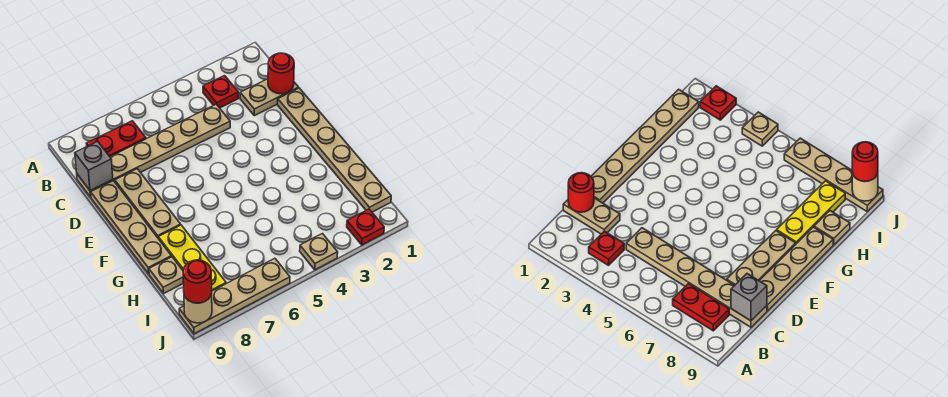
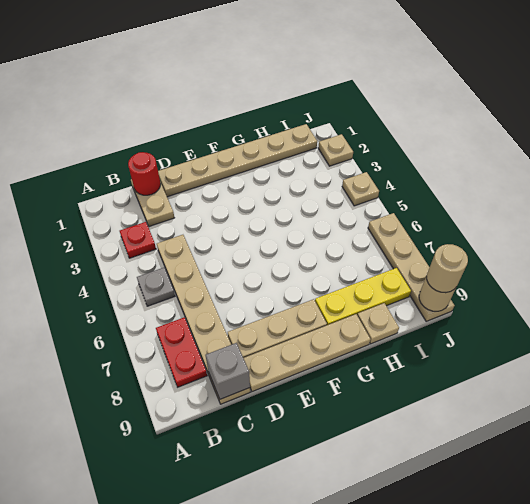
none -> grey plate B5 level 1
red plate J2 level 1 -> tan plate J2 level 1
red round brick J9 level 3 -> tan round brick J9 level 3

